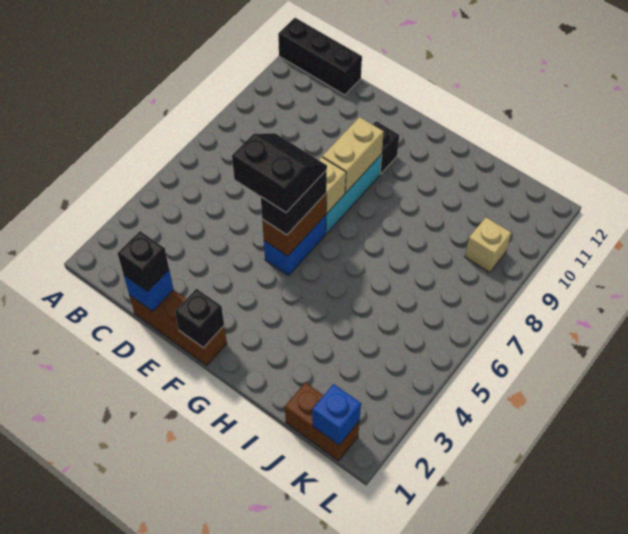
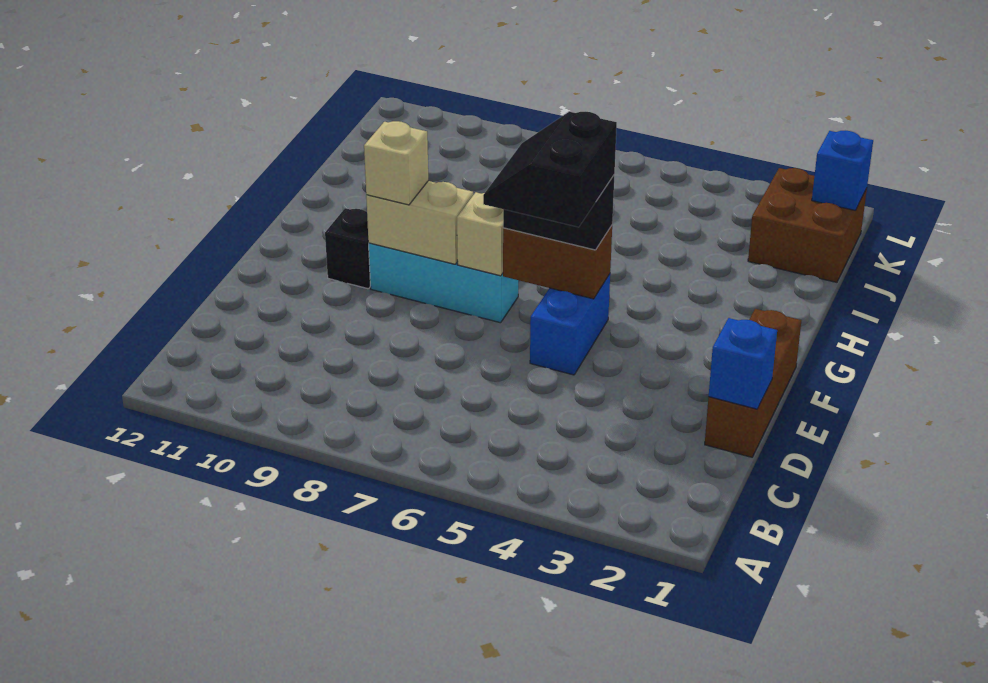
black brick A12:C12 level 1 -> none
black brick D1 level 3 -> none
black brick F1 level 2 -> none
blue brick F5:F6 level 1 -> blue brick E5:F5 level 1
brown brick J1:K1 level 1 -> brown brick J1:K2 level 1
tan brick K9 level 1 -> tan brick F9 level 3

